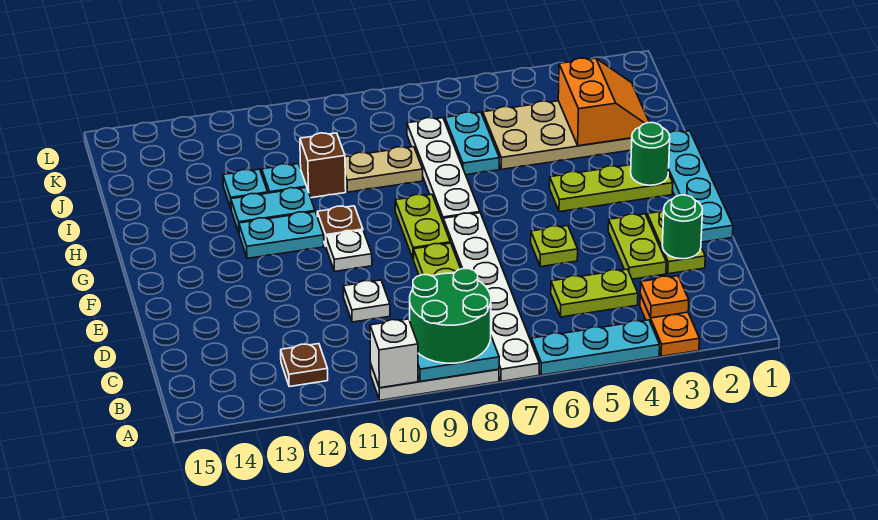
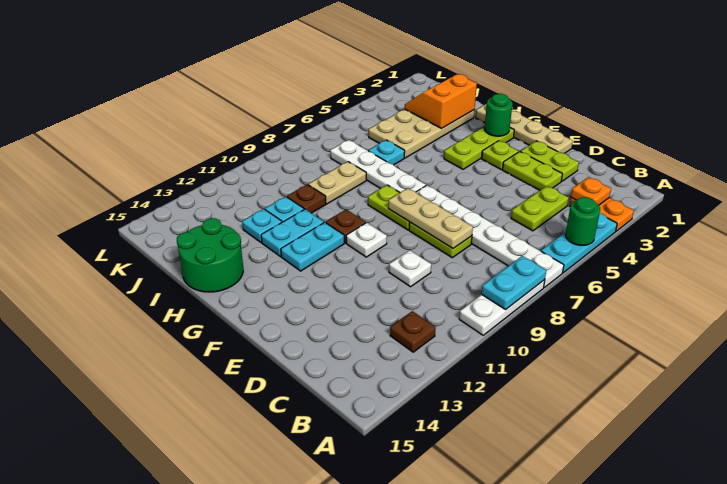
green round brick A8:B9 level 3 -> green round brick H14:I15 level 1
white brick A10 level 2 -> none
green round brick D2 level 2 -> green round brick A5 level 2
none -> tan plate D8:F8 level 2
cyan plate E1:H1 level 1 -> tan plate E1:H1 level 1
lime plate E5 level 1 -> lime plate F3 level 1
orange slope I2:J3 level 2 top 3 -> orange slope I2:J3 level 2 top I
cyan plate I6:J6 level 1 -> cyan plate I6 level 1
brown brick I10 level 1 -> brown plate I10 level 1

